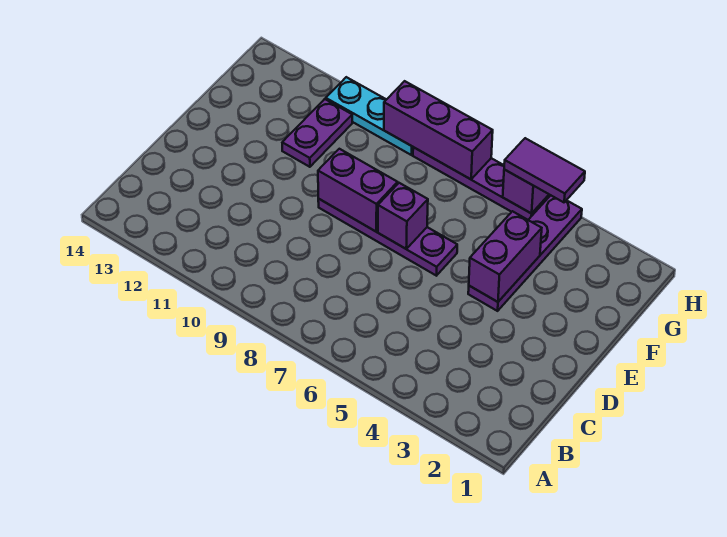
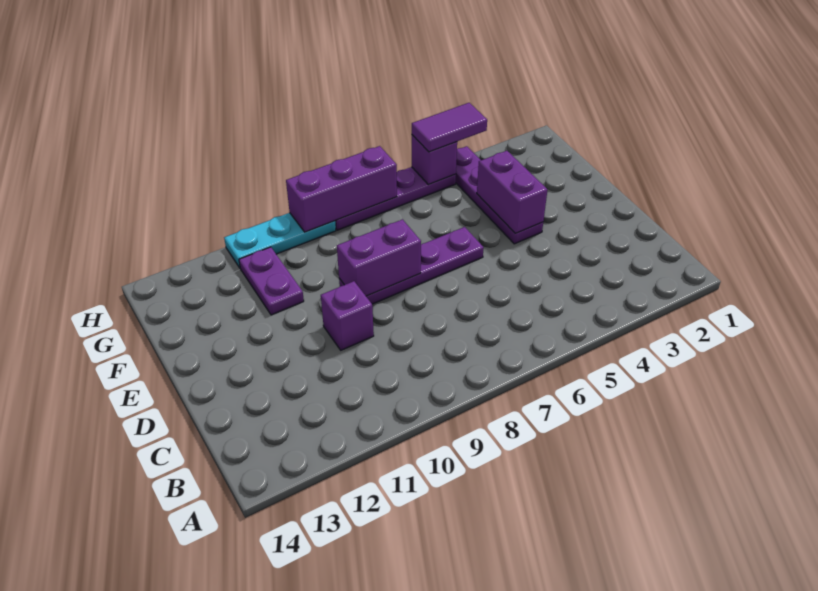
purple brick E7 level 2 -> purple brick D10 level 1

